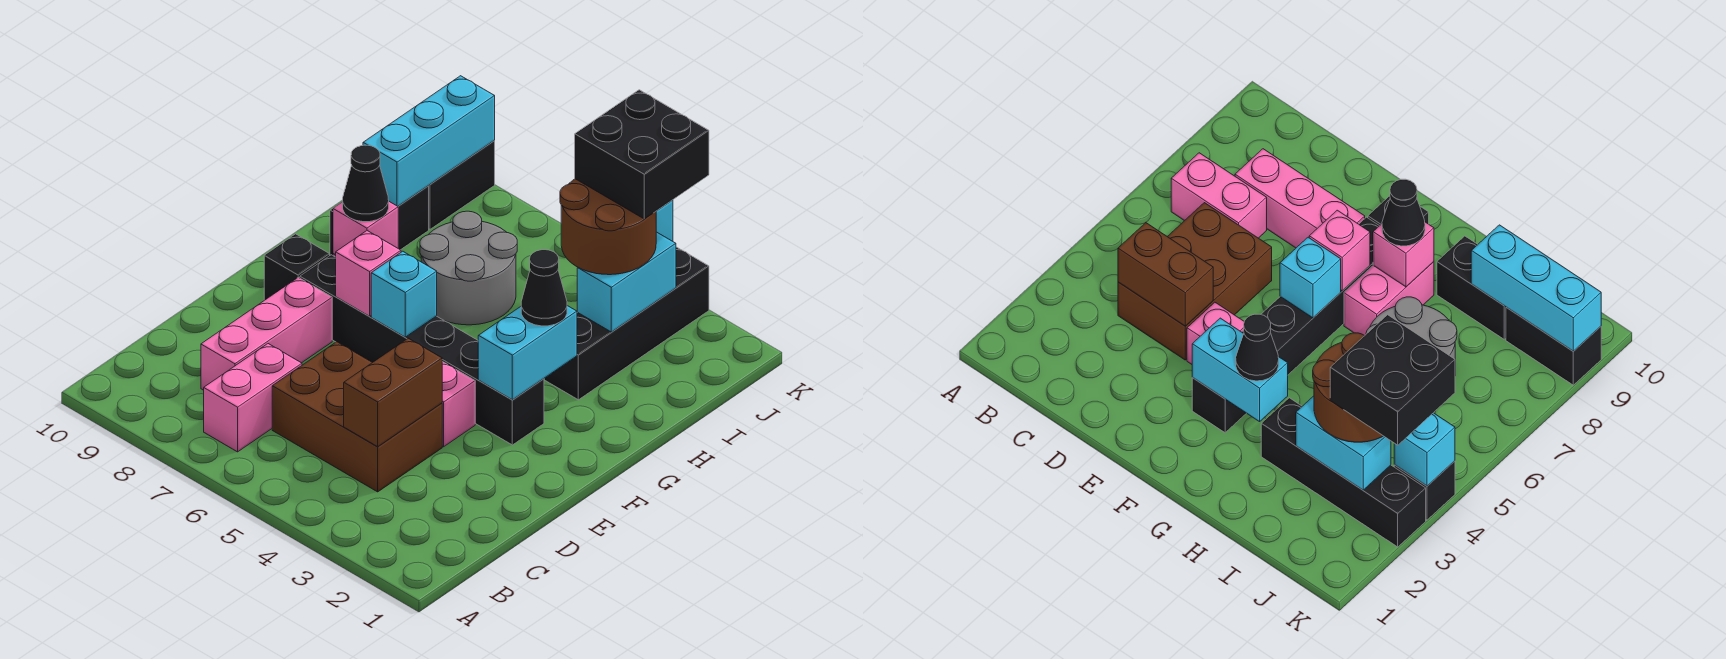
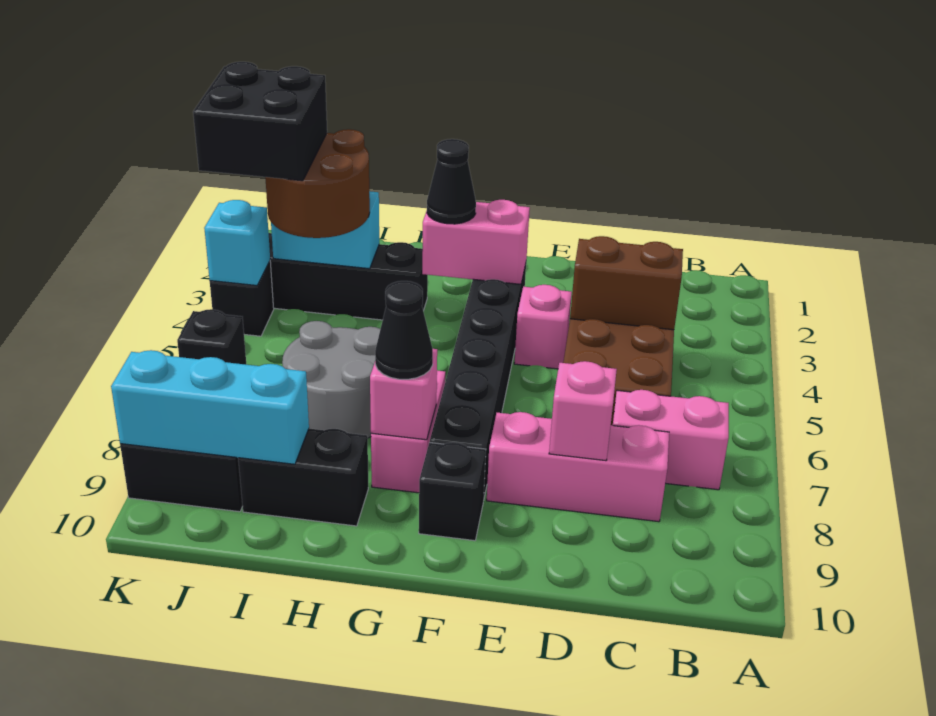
cyan brick F3:G3 level 2 -> pink brick F3:G3 level 2
cyan brick F6 level 2 -> none
pink brick F7 level 2 -> pink brick D8 level 2
none -> black brick K6 level 1

